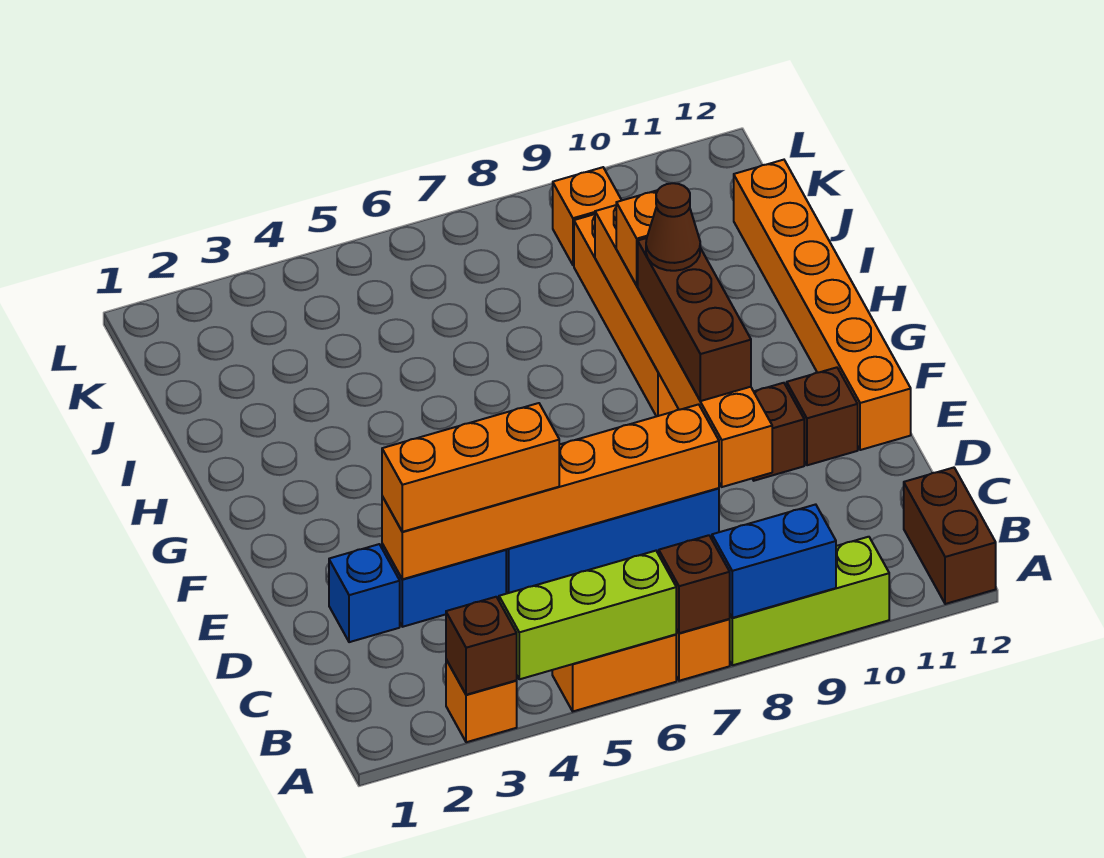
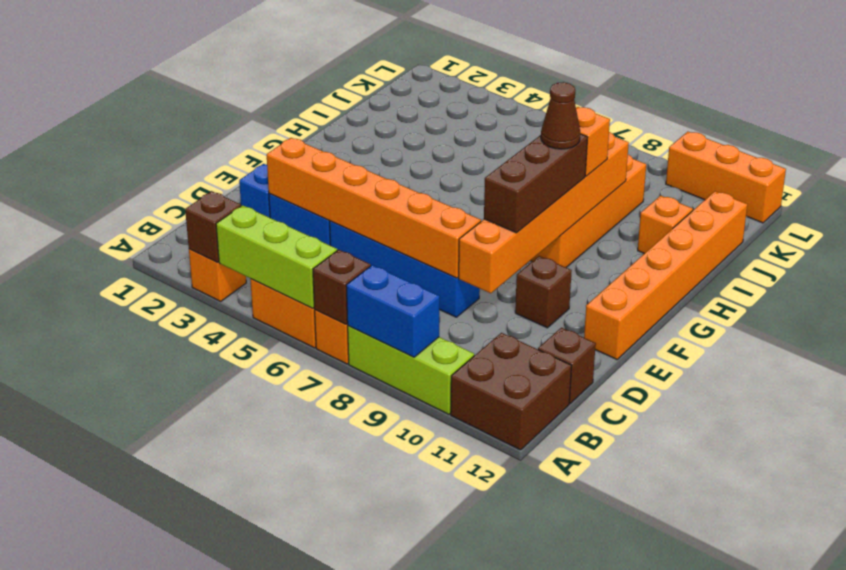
brown brick A12:B12 level 1 -> brown brick A11:B12 level 1
orange brick D3:D5 level 3 -> orange brick L10:L12 level 1
brown brick E11 level 1 -> brown brick C12 level 1
orange brick K9 level 1 -> orange brick I11 level 1

